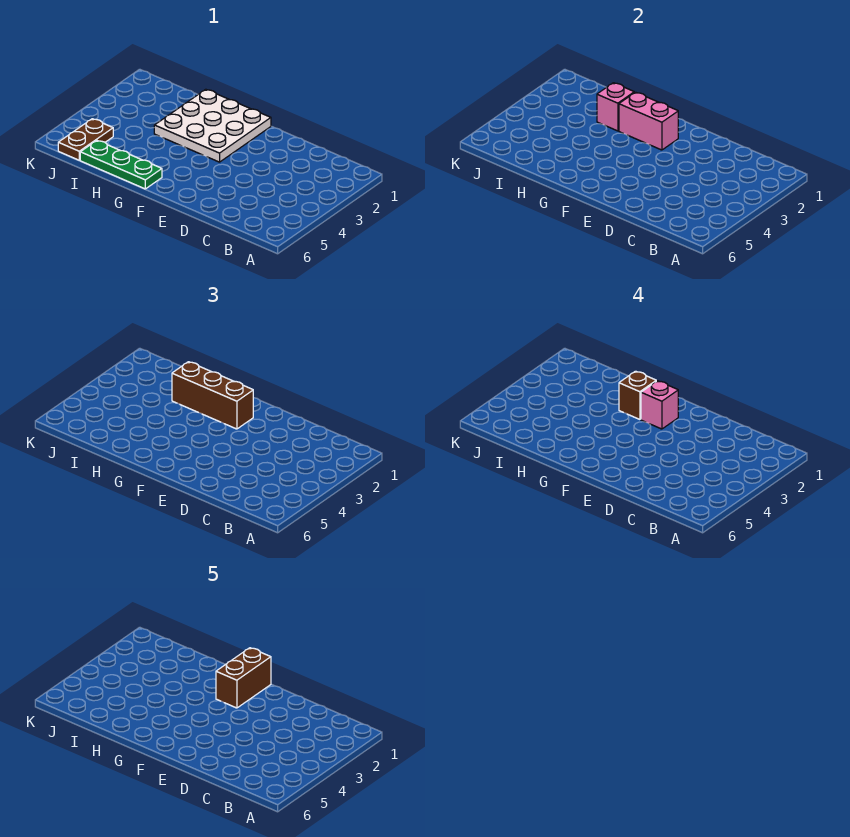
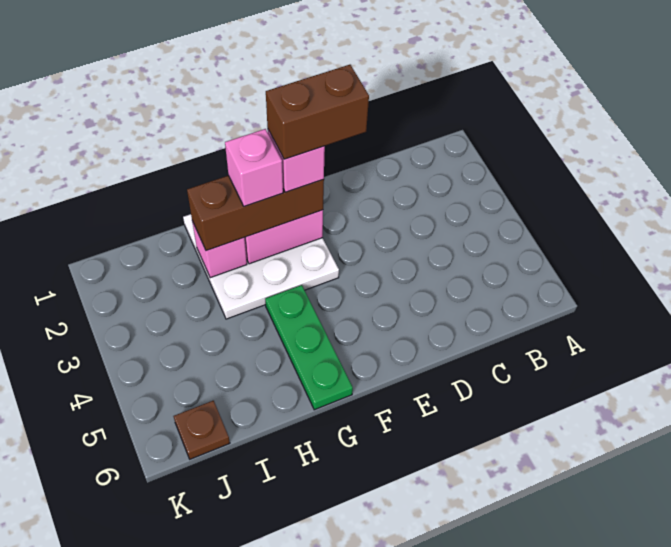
brown brick F1:F2 level 5 -> brown brick E2:F2 level 5
brown brick G2 level 4 -> pink brick G2 level 4
green plate G6:I6 level 1 -> green plate G4:G6 level 1
brown plate J5:J6 level 1 -> brown plate J6 level 1

